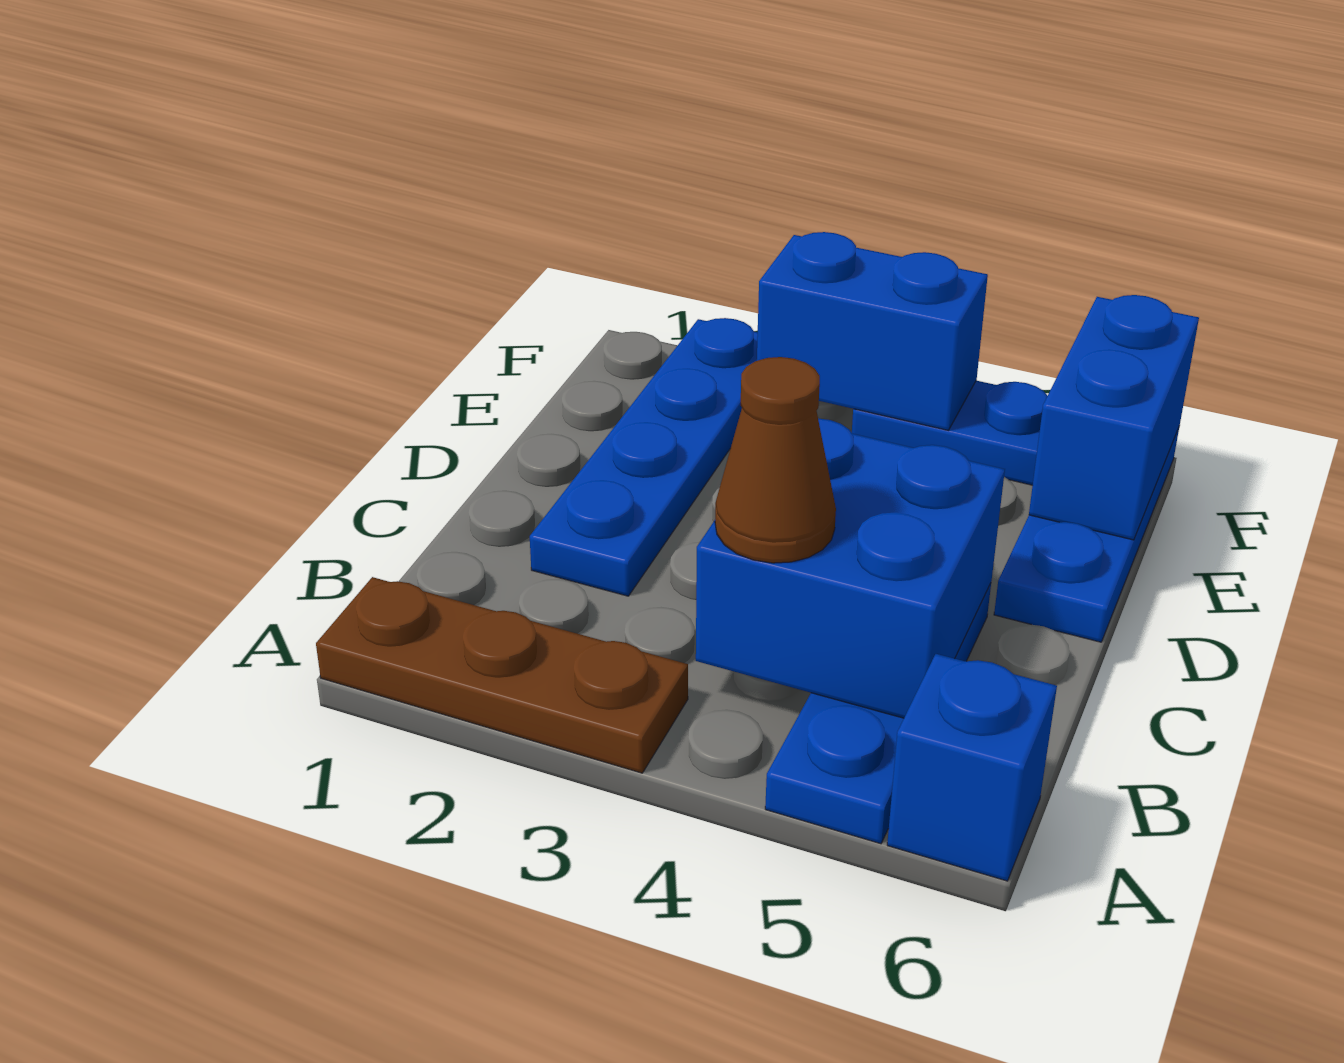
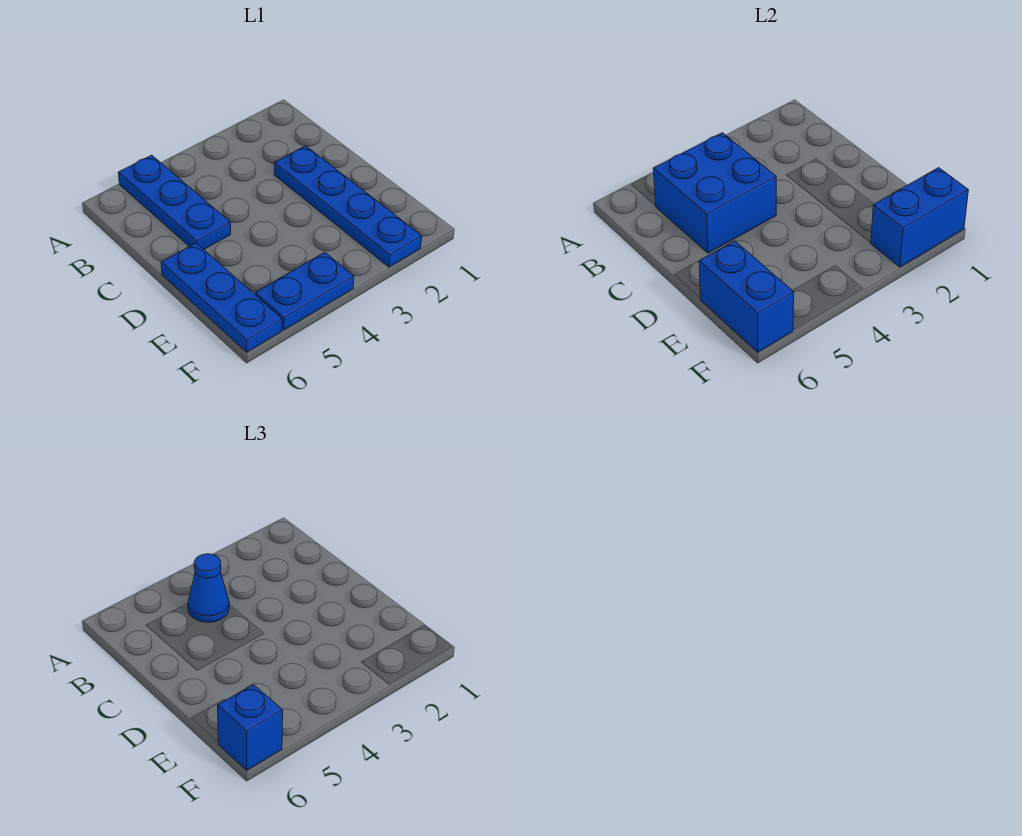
brown plate A1:A3 level 1 -> none
blue brick A6 level 1 -> blue brick F6 level 3
brown cone B4 level 3 -> blue cone B4 level 3
blue brick F3:F4 level 2 -> blue brick F1:F2 level 2

